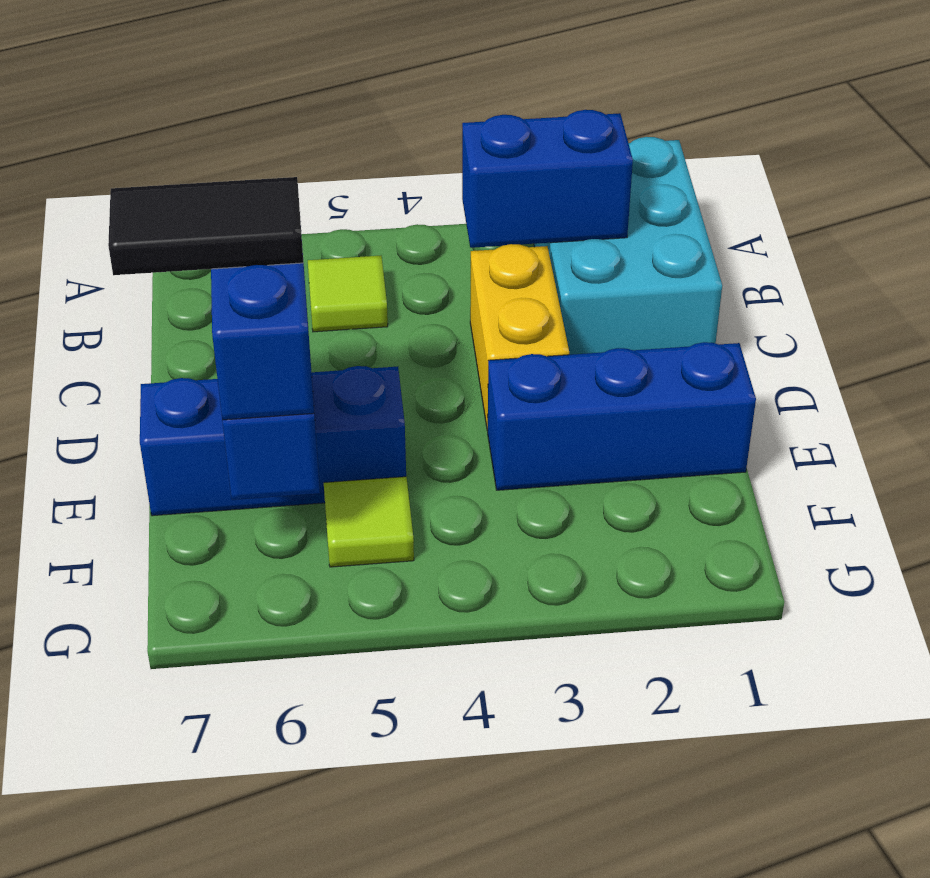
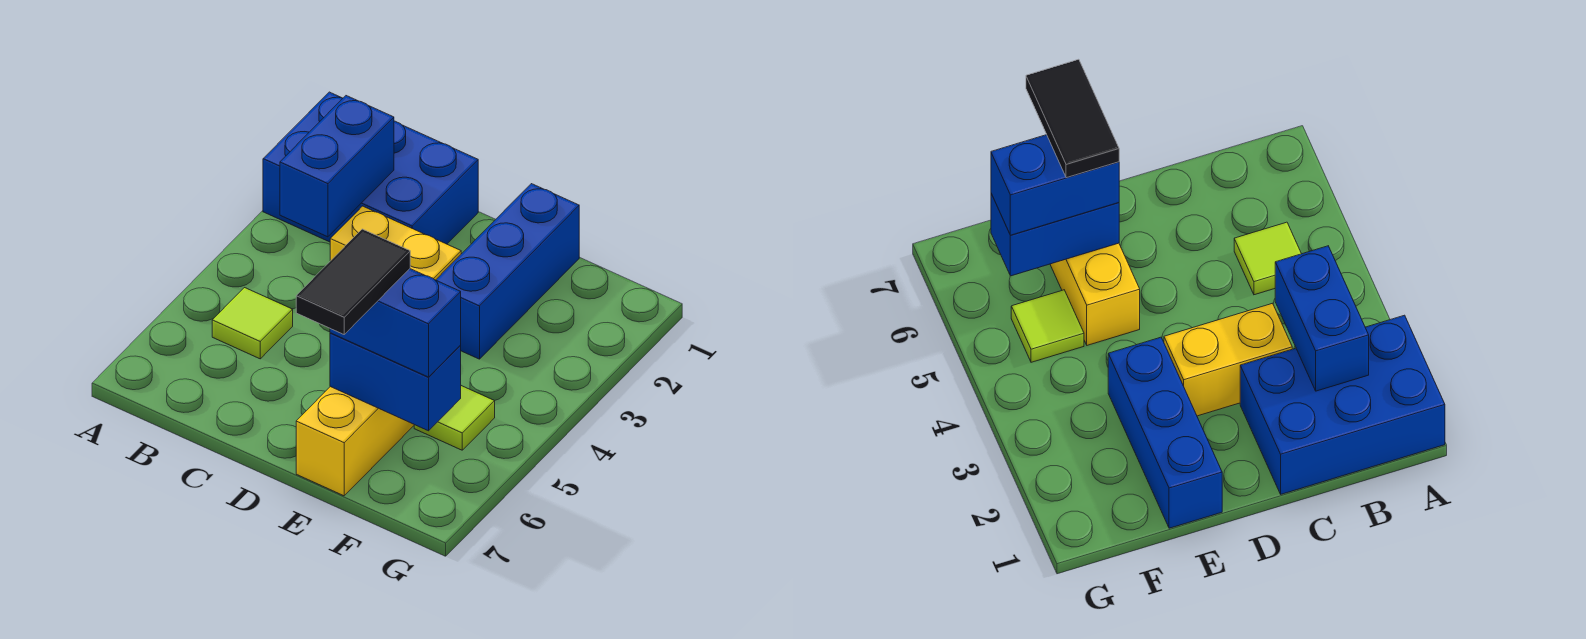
cyan brick A1:C2 level 1 -> blue brick A1:C2 level 1
blue brick E5:E7 level 1 -> yellow brick E5:E7 level 1

